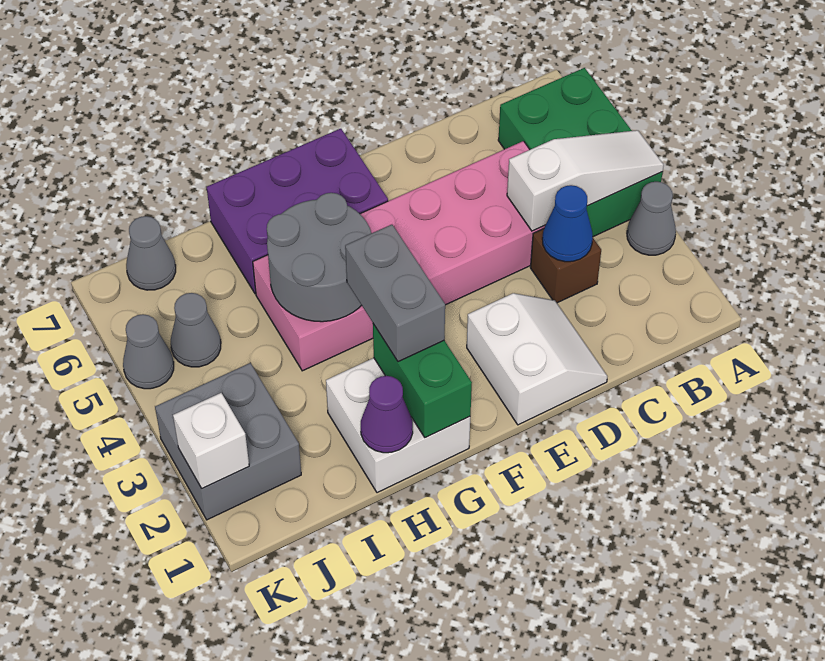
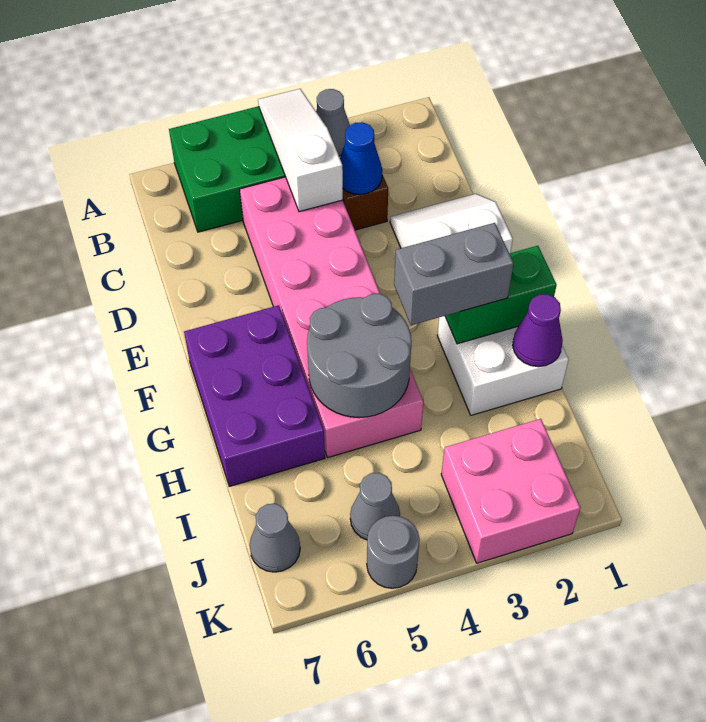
grey brick J2:K3 level 1 -> pink brick J2:K3 level 1
white brick K2 level 2 -> none
grey cone K5 level 1 -> grey round brick K5 level 1

